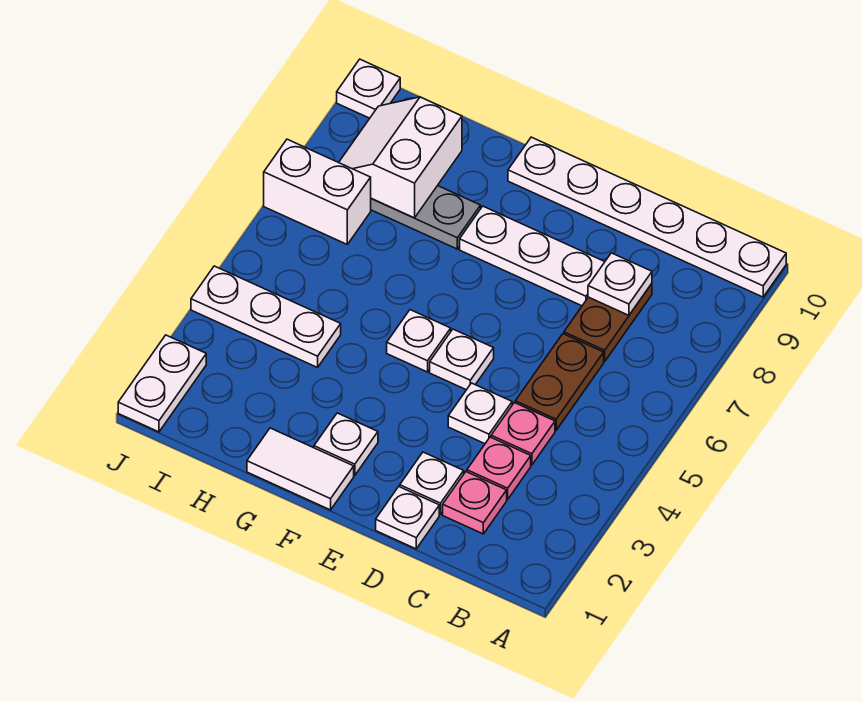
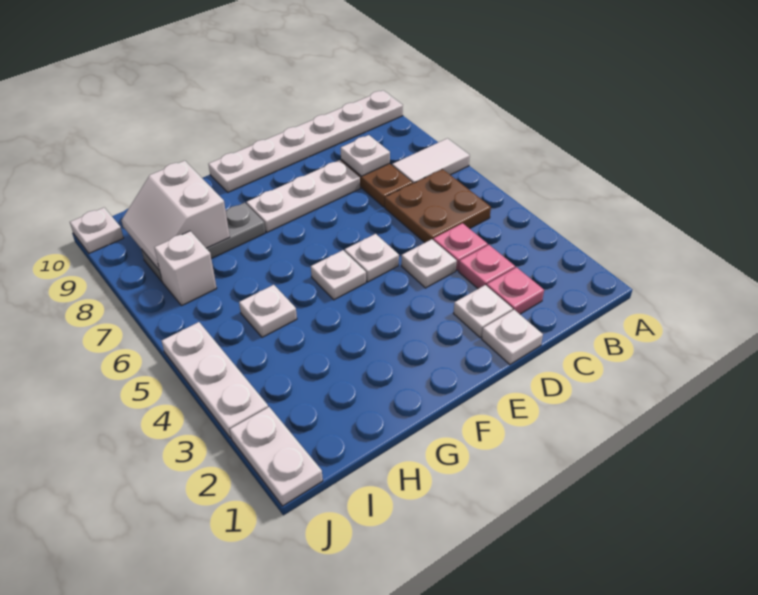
brown plate C5:C6 level 1 -> brown plate B5:C6 level 1
white tile F1:G1 level 1 -> white tile A7:B7 level 1
white plate F2 level 1 -> white plate H5 level 1
white plate H4:J4 level 1 -> white plate J3:J5 level 1
white brick I7:J7 level 1 -> white brick I7 level 1

